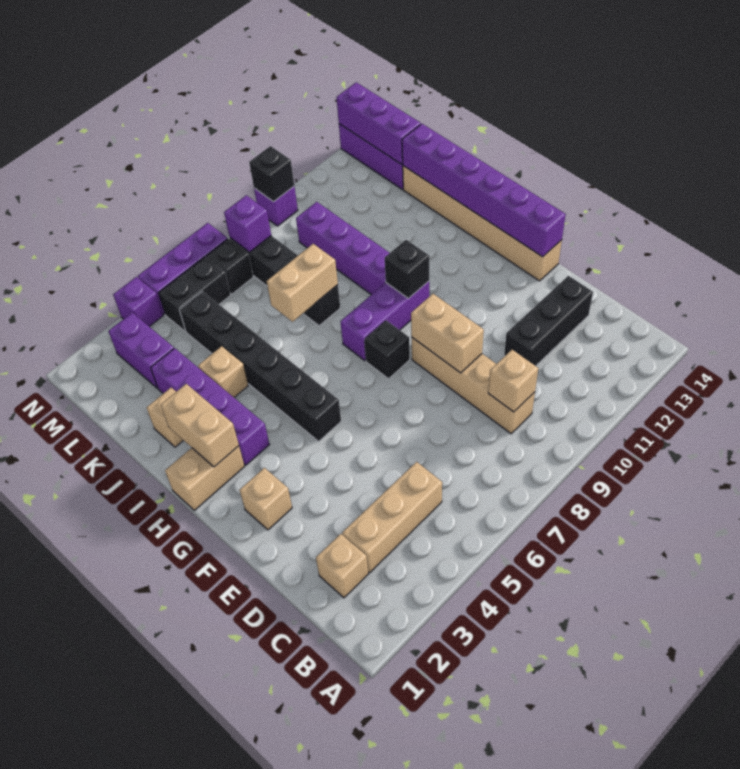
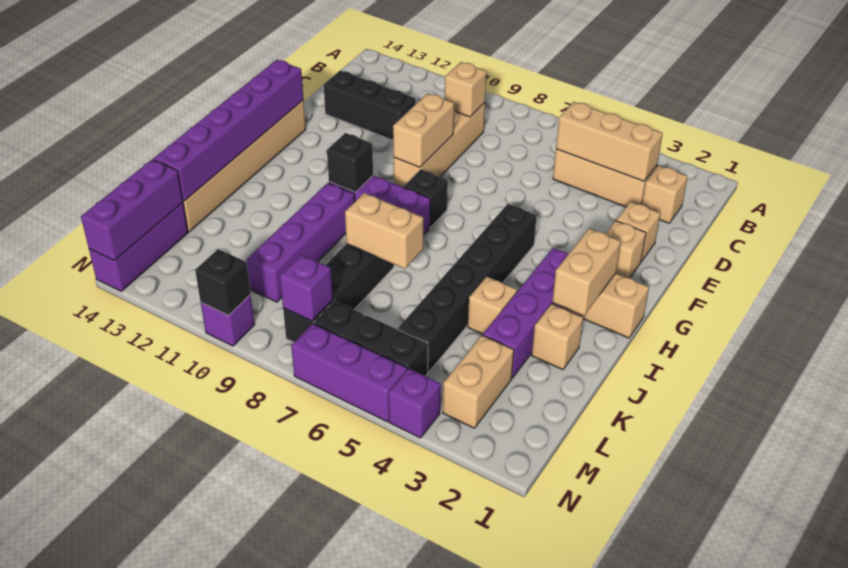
none -> tan brick C3:C5 level 2
none -> tan brick E2 level 1
purple brick L3:M3 level 1 -> tan brick L3:M3 level 1

